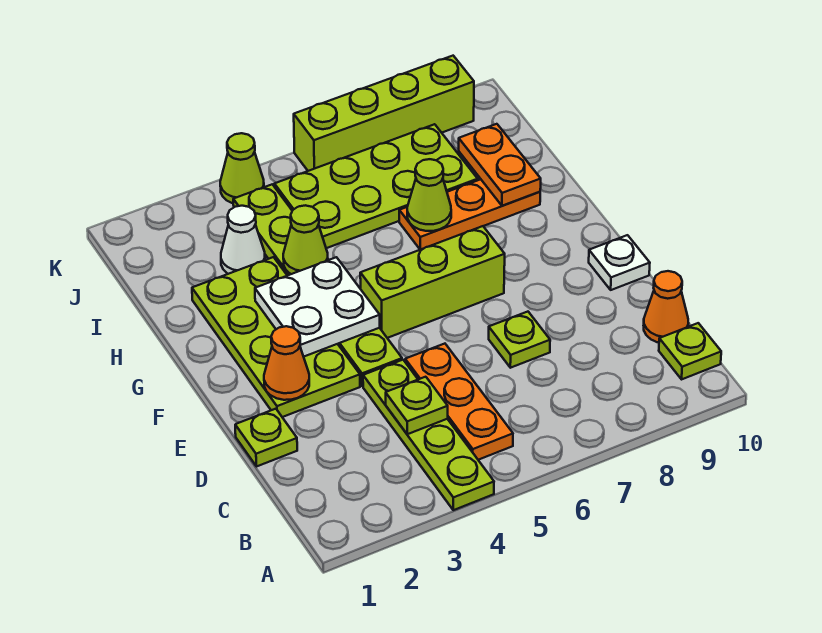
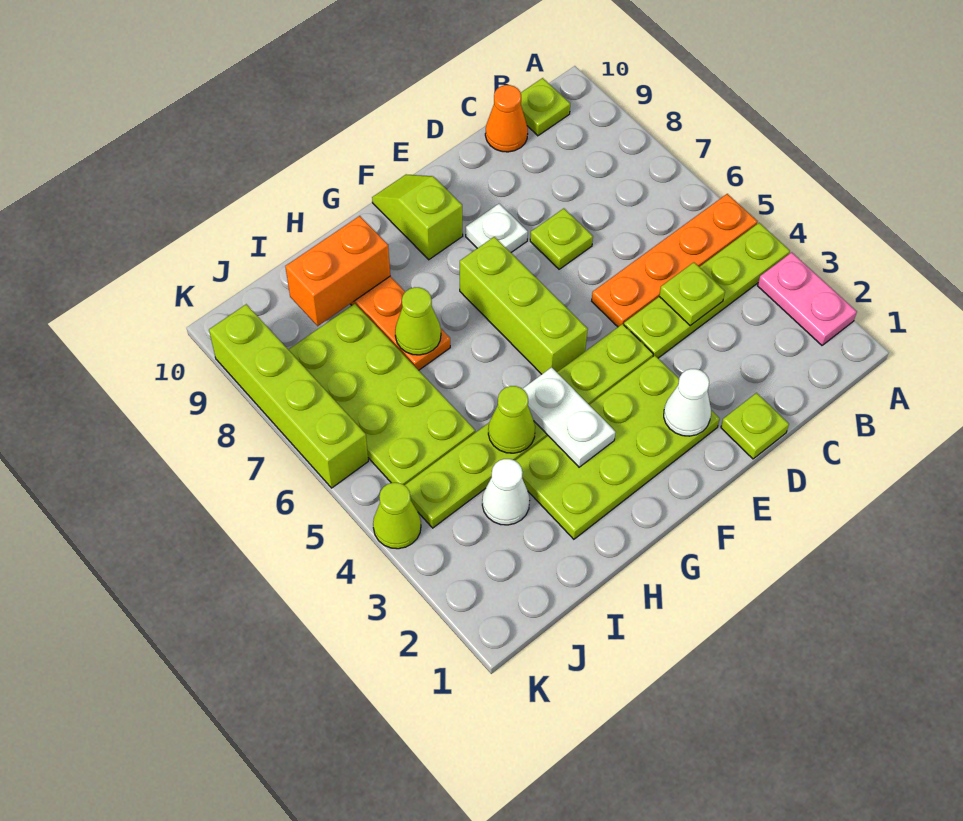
none -> pink plate A2:A3 level 1
orange plate B5:D5 level 1 -> orange plate A5:D5 level 1
orange cone E2 level 2 -> white cone E2 level 2
white plate E10 level 1 -> white plate E8 level 1
white plate F3:G4 level 2 -> white plate G3:G4 level 2
none -> lime slope F9:F10 level 1 top 9
orange plate H9:I9 level 2 -> orange brick H9:I9 level 2

